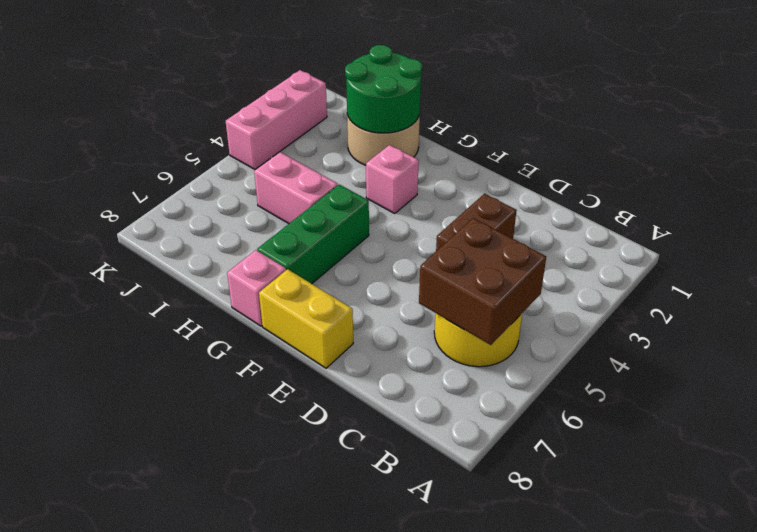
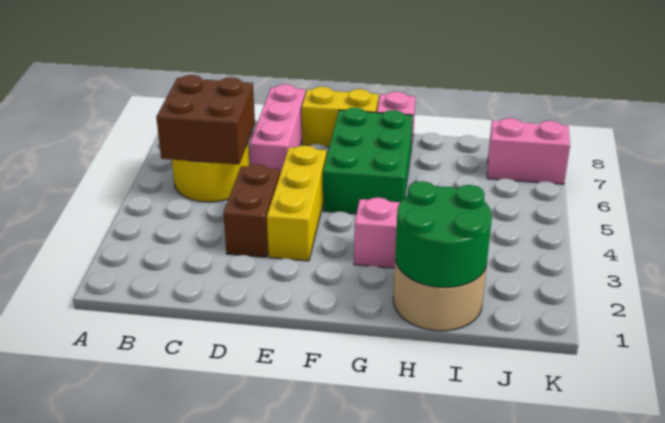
none -> yellow brick E3:E5 level 1
green brick G5:G7 level 1 -> green brick F5:G7 level 1
pink brick H5:I5 level 1 -> pink brick J7:K7 level 1
pink brick K2:K4 level 1 -> pink brick D6:D8 level 1

